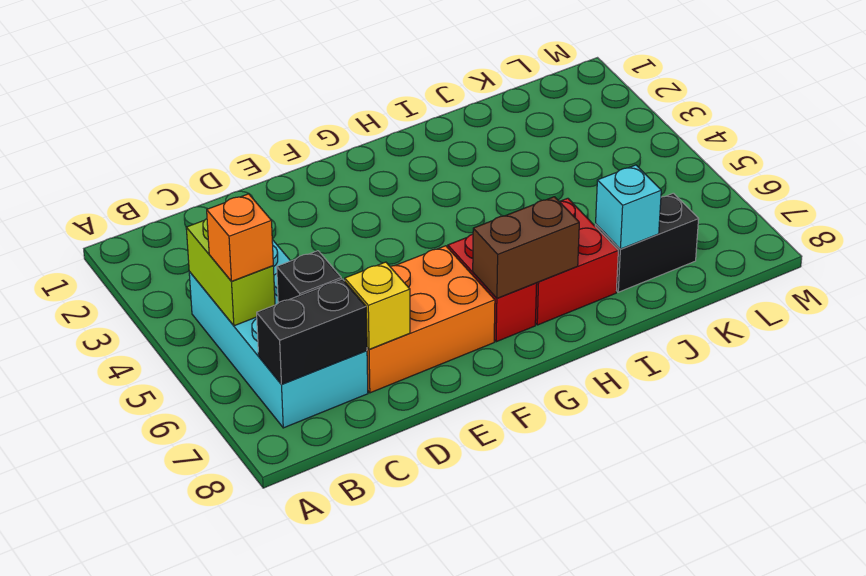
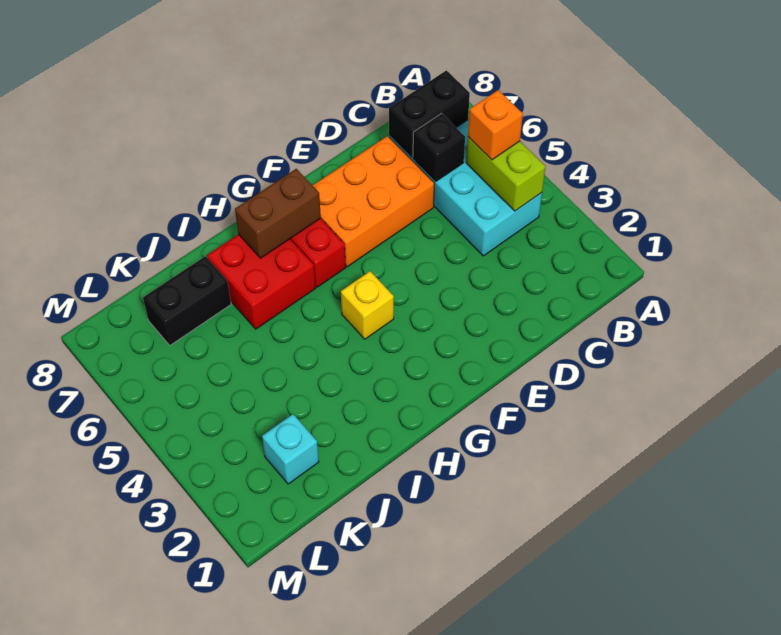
yellow brick D7 level 2 -> yellow brick G4 level 1
cyan brick J7 level 2 -> cyan brick K2 level 1

